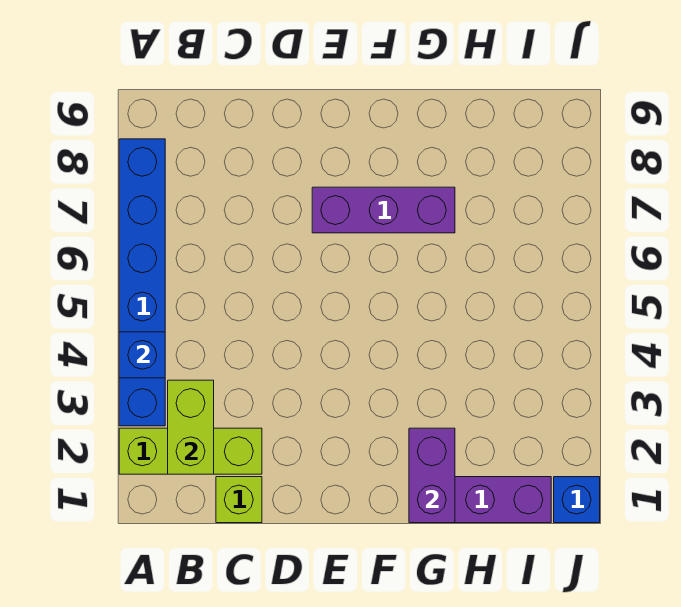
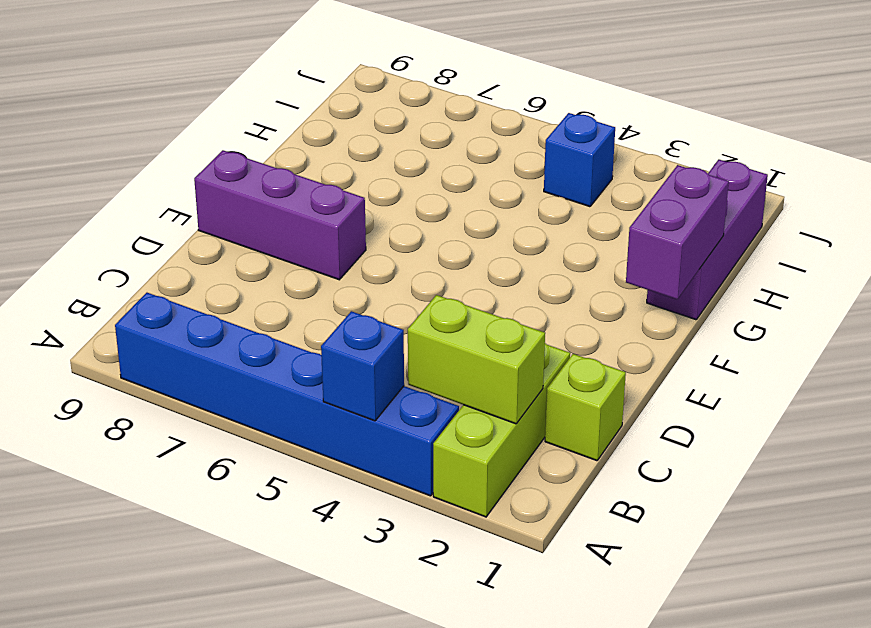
purple brick E7:G7 level 1 -> purple brick E7:E9 level 1
purple brick G1:G2 level 2 -> purple brick F1:G1 level 2
blue brick J1 level 1 -> blue brick I4 level 1

